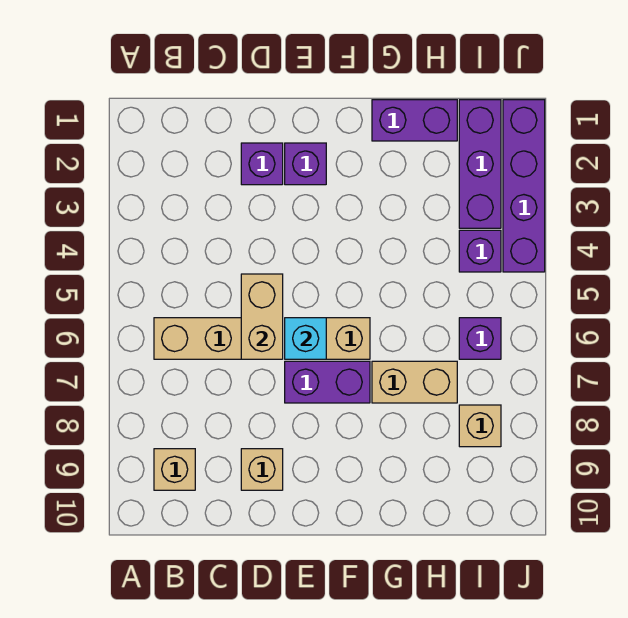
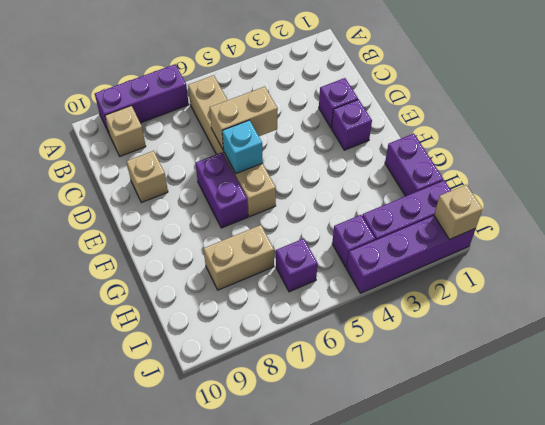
none -> purple brick A7:A9 level 1
tan brick G7:H7 level 1 -> tan brick H7:H8 level 1
tan brick I8 level 1 -> tan brick J1 level 2

